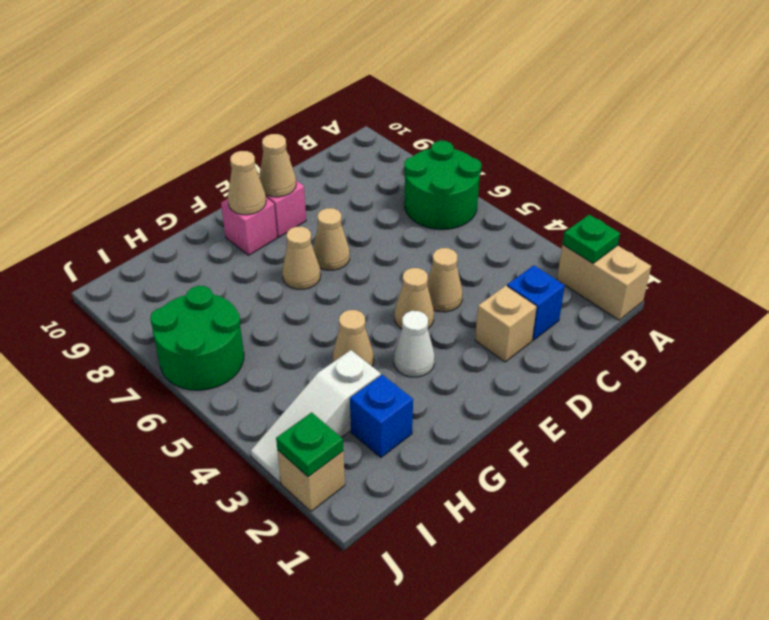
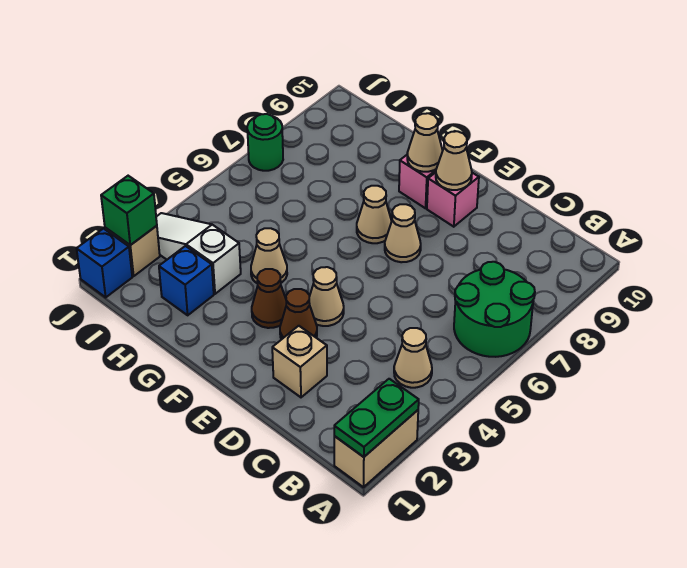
green plate A2 level 2 -> green plate A1:A2 level 2
blue brick C2 level 1 -> blue brick J1 level 1
tan cone D4 level 1 -> tan cone B4 level 1
none -> brown cone E3 level 1
white cone F3 level 1 -> brown cone F3 level 1
green round brick I6:J7 level 1 -> green round brick J7 level 1
green plate J2 level 2 -> green brick J2 level 2

